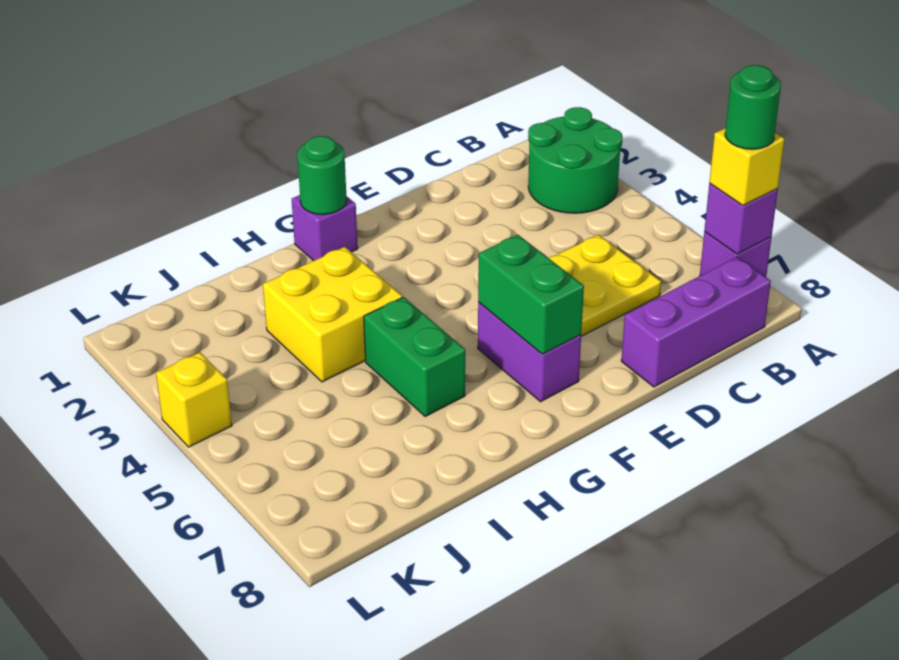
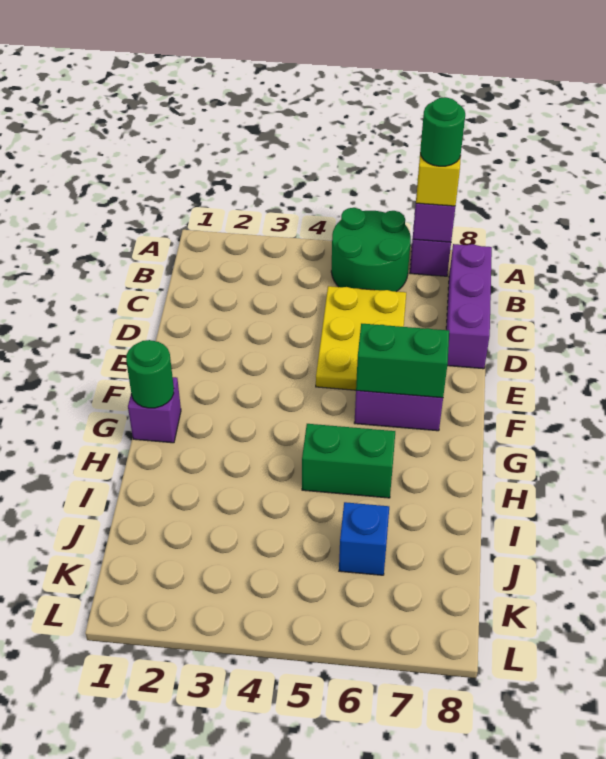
green round brick A2:B3 level 1 -> green round brick A5:B6 level 1
yellow brick H3:I4 level 1 -> none
none -> blue brick J6 level 1
yellow brick L4 level 1 -> none

